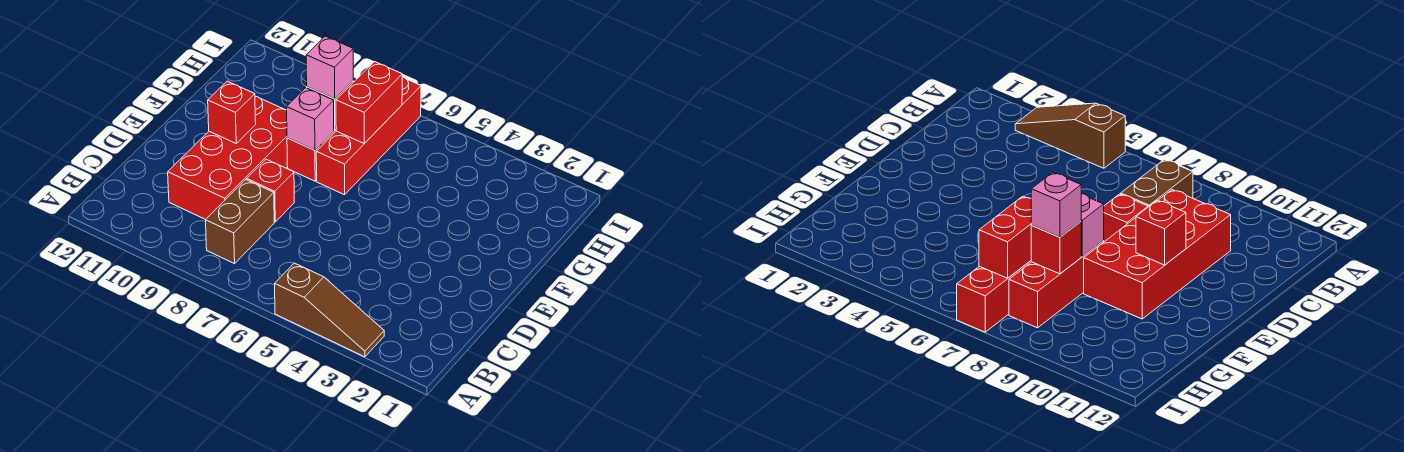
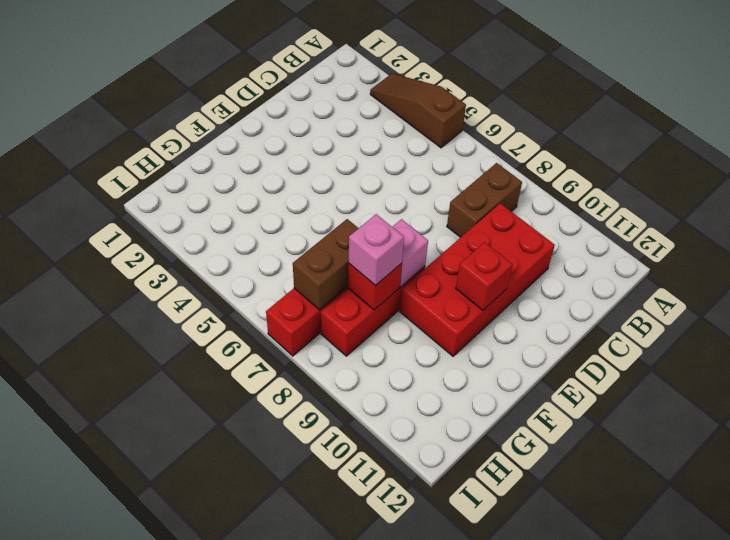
red brick D8 level 1 -> none
red brick G7:H7 level 2 -> brown brick G7:H7 level 2

